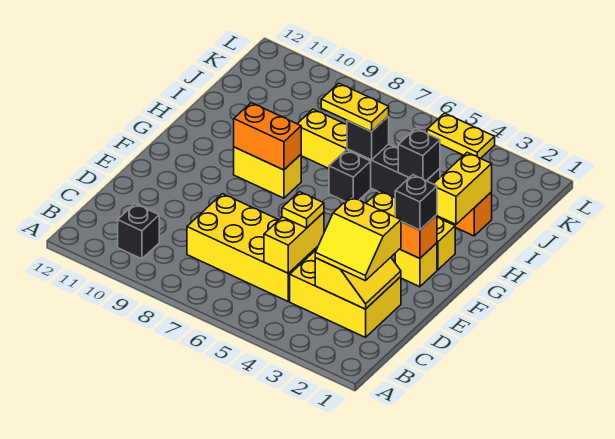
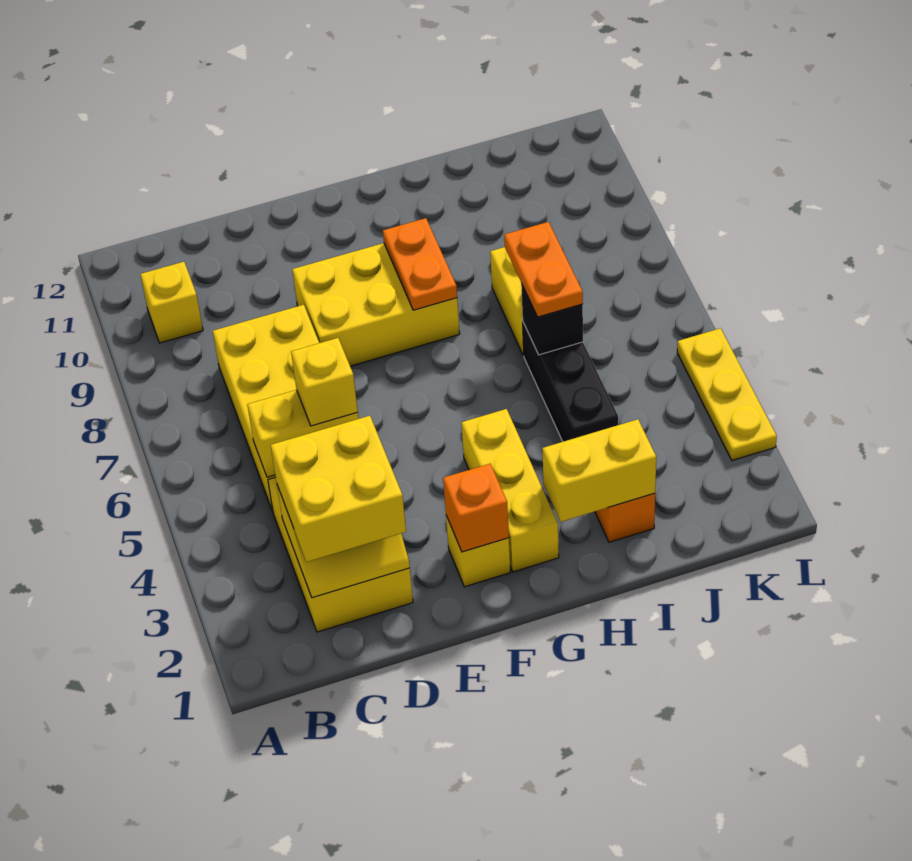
black brick B10 level 1 -> yellow brick B10 level 1
yellow slope C2:D3 level 3 top D -> yellow brick C2:D3 level 3
yellow plate D5 level 3 -> yellow brick D5 level 3
black brick F2 level 3 -> none
yellow brick G8:G9 level 1 -> yellow brick E8:G9 level 1
orange brick G8:G9 level 2 -> orange plate G8:G9 level 2
black brick H6 level 1 -> none
black brick I4 level 2 -> none
yellow plate I6:I7 level 3 -> orange plate I6:I7 level 3
yellow plate L4:L5 level 1 -> yellow plate L3:L5 level 1

